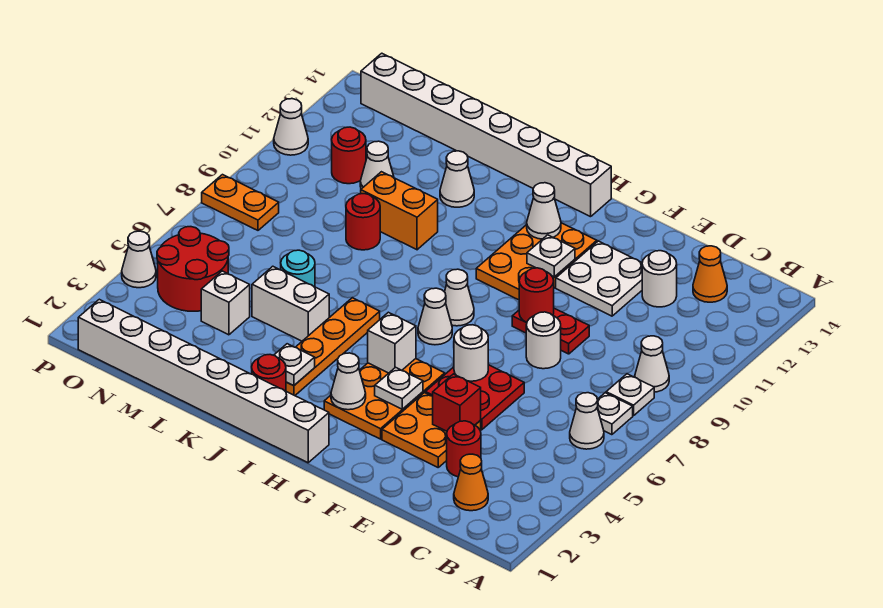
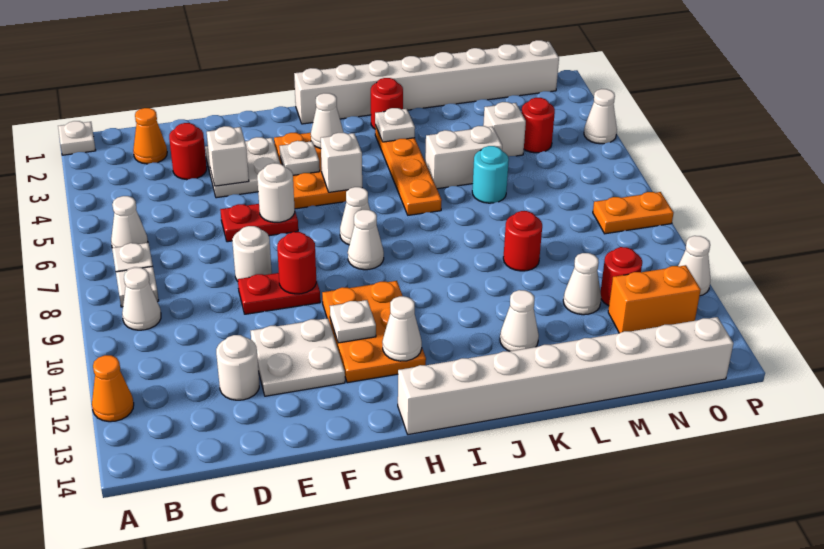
none -> white plate A1 level 1
orange cone C13 level 1 -> orange cone A12 level 1
orange plate E3:F4 level 1 -> white plate E3:F4 level 1
red brick E4 level 2 -> white brick E4 level 2
red plate E5:F6 level 1 -> red plate E6:F6 level 1
orange brick K10:L10 level 1 -> orange brick N12:O12 level 1
red round brick N4:O5 level 1 -> red round brick N4 level 1

